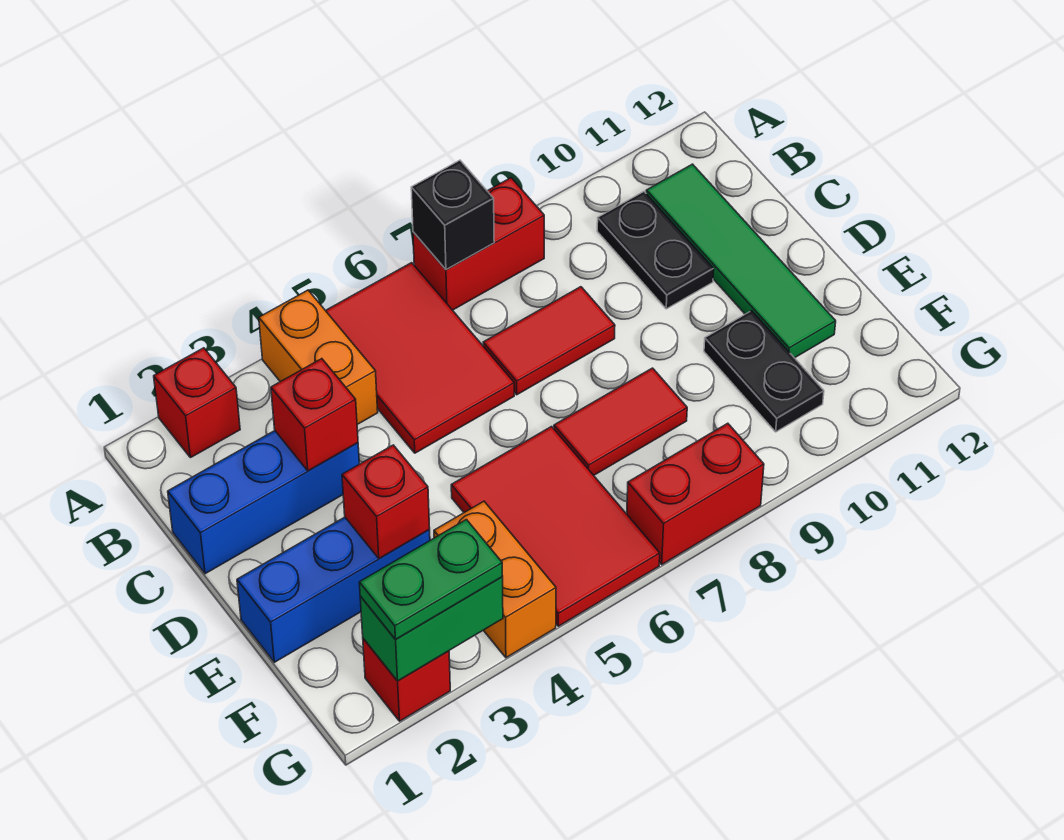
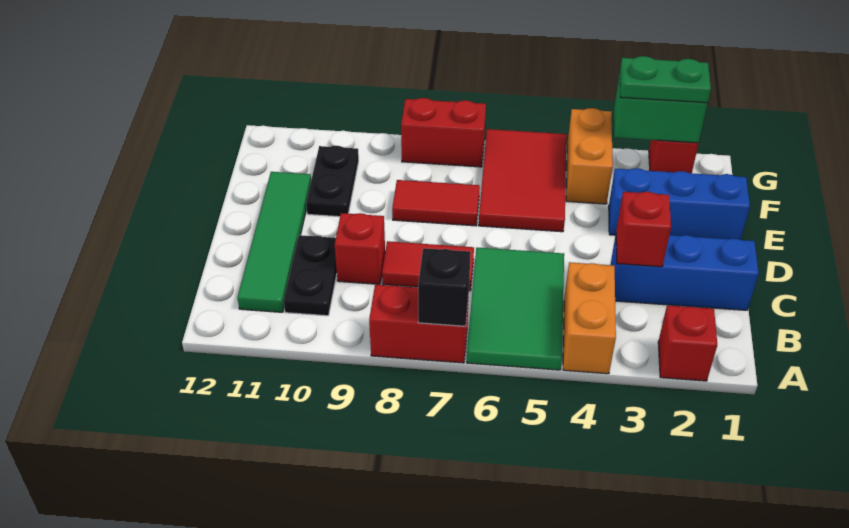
red tile A5:C6 level 1 -> green tile A5:C6 level 1
red brick E3 level 2 -> red brick C9 level 1

